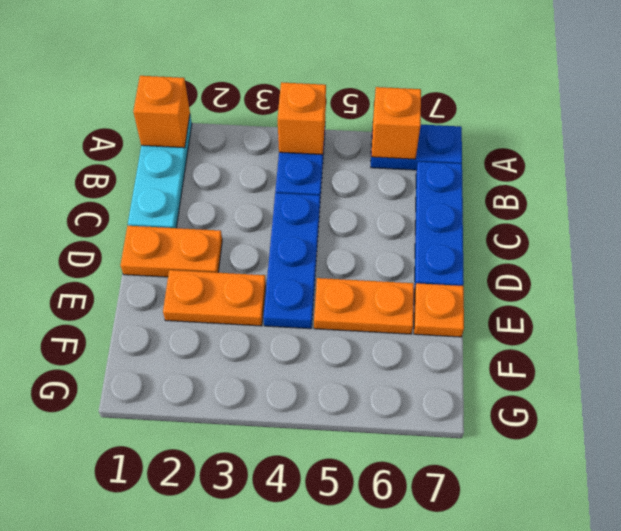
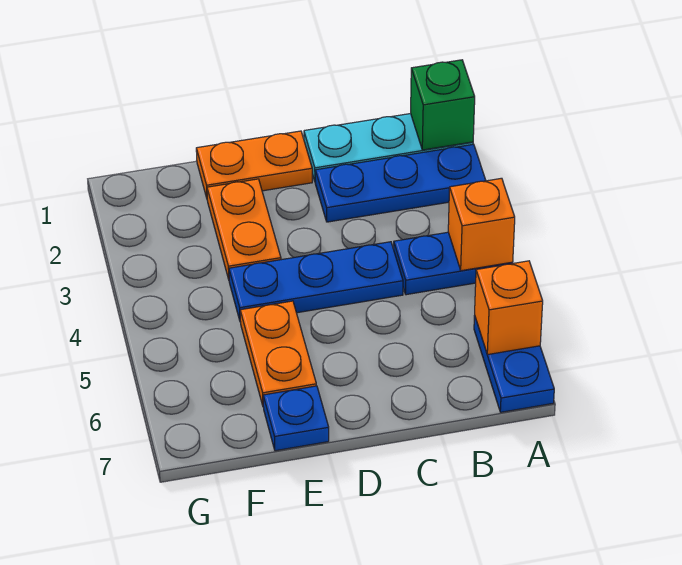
orange brick A1 level 2 -> green brick A1 level 2
blue plate B7:D7 level 1 -> blue plate A2:C2 level 1
orange plate D1:D2 level 1 -> orange plate D1:E1 level 1
orange plate E7 level 1 -> blue plate E7 level 1

